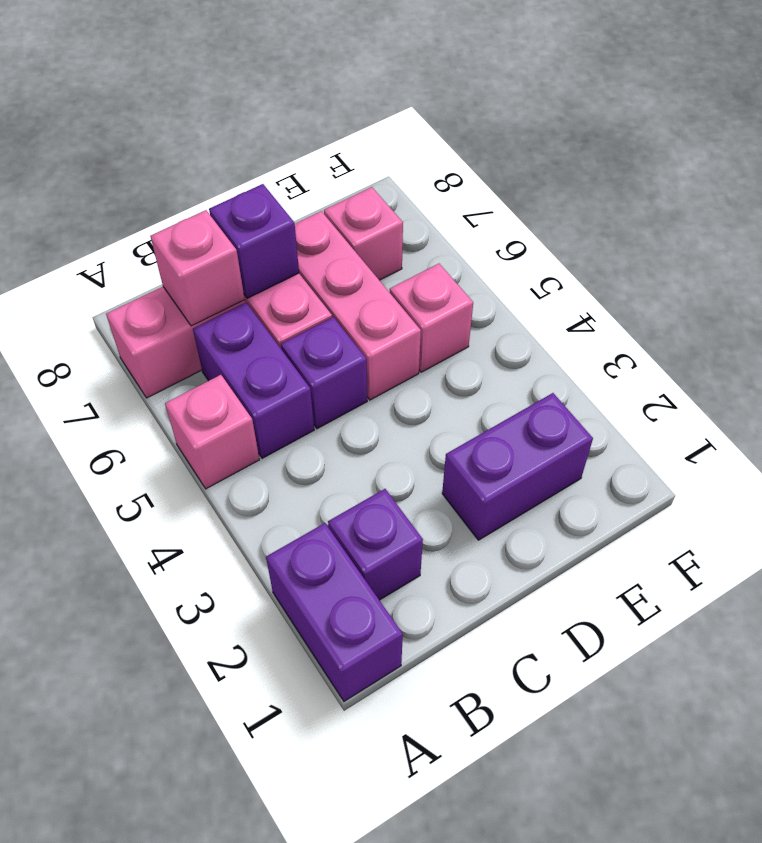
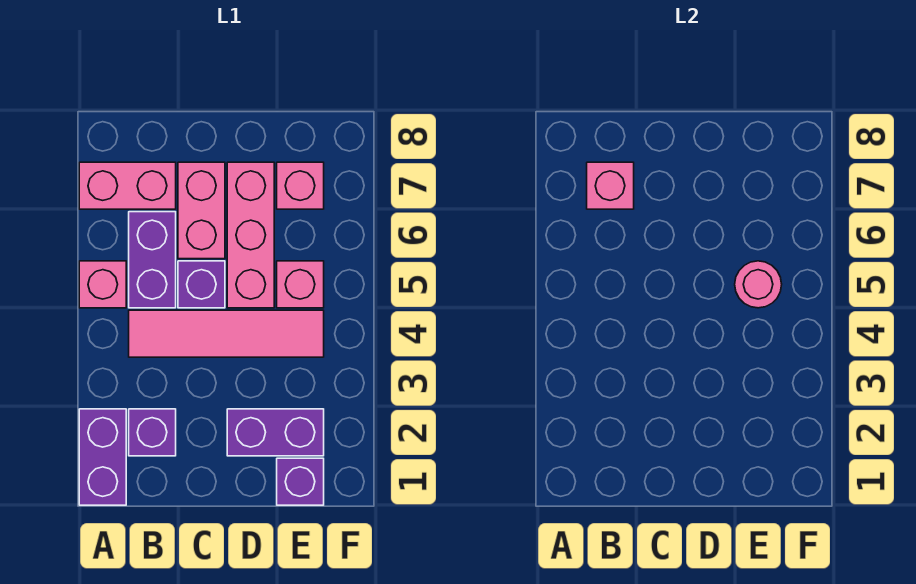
none -> pink tile B4:E4 level 1
purple brick C7 level 2 -> purple brick E1 level 1
none -> pink round brick E5 level 2

